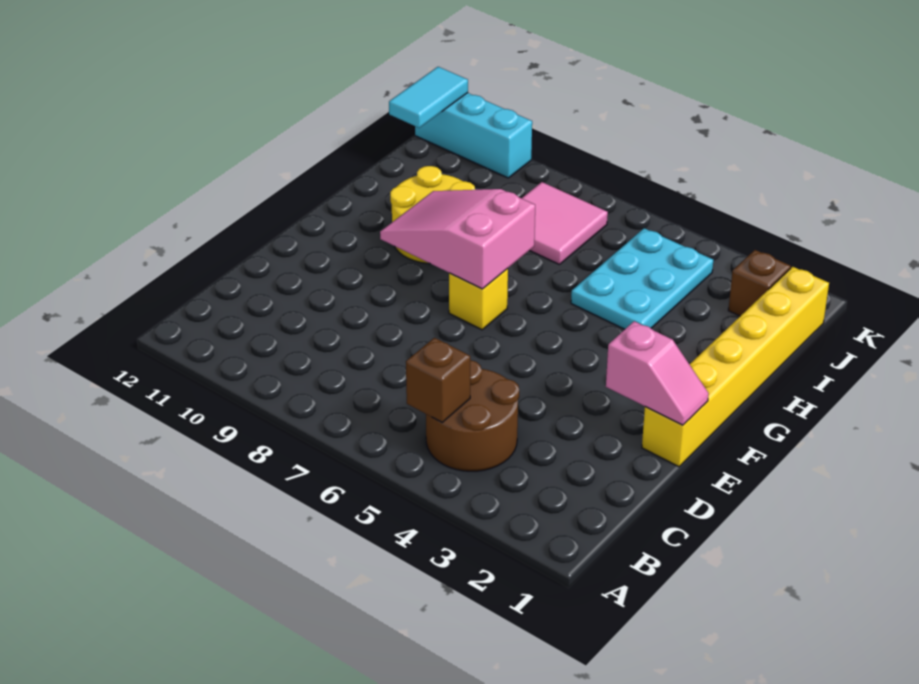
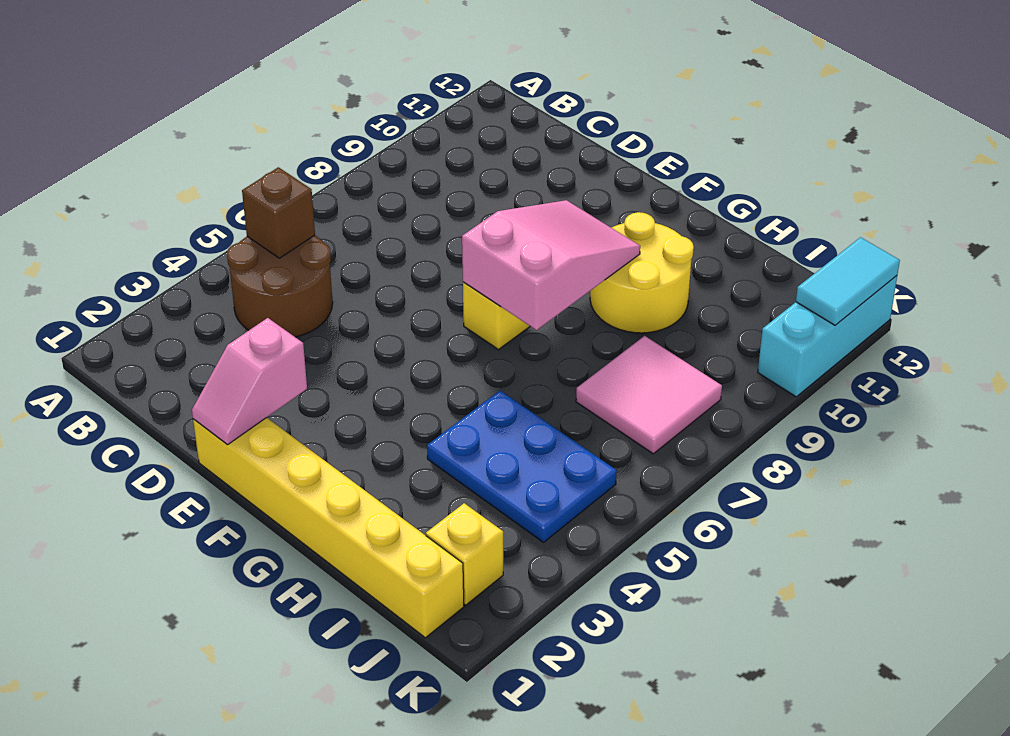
cyan plate H4:J5 level 1 -> blue plate H4:J5 level 1
brown brick J2 level 1 -> yellow brick J2 level 1
cyan tile J12:K12 level 2 -> cyan tile K11:K12 level 2

